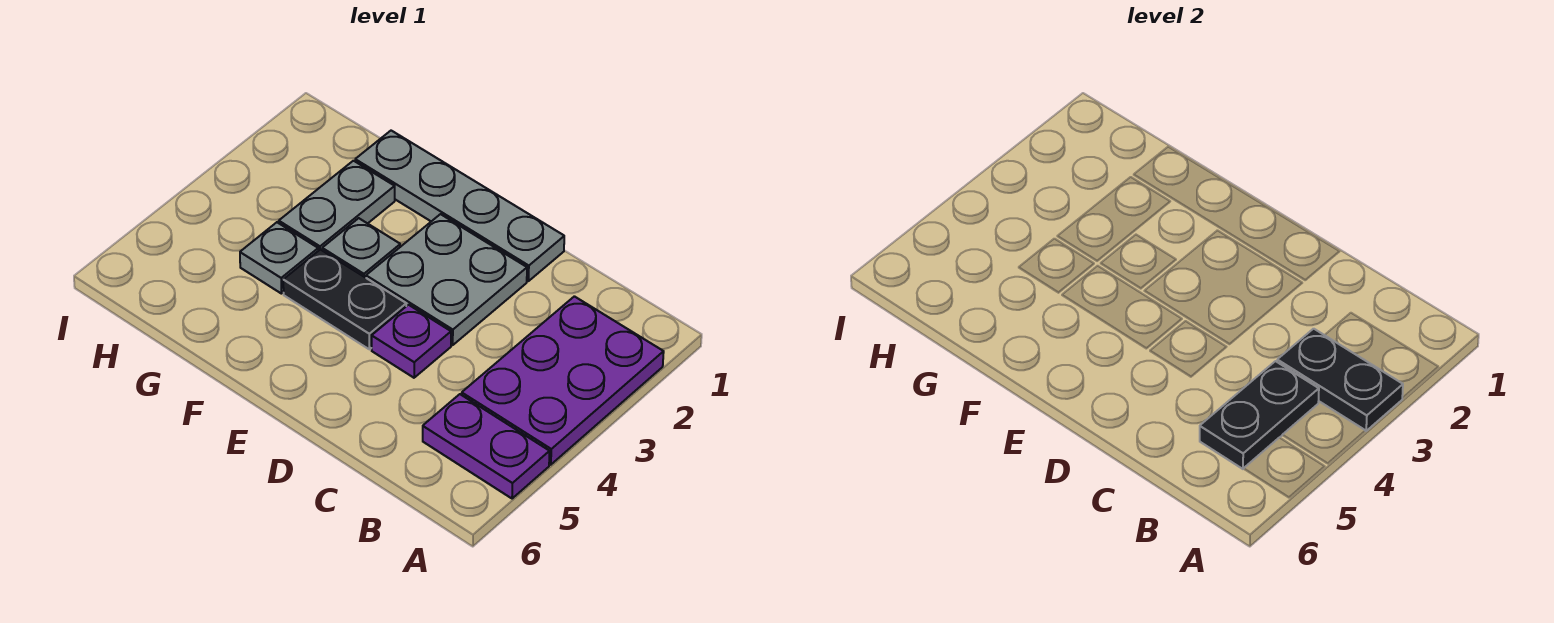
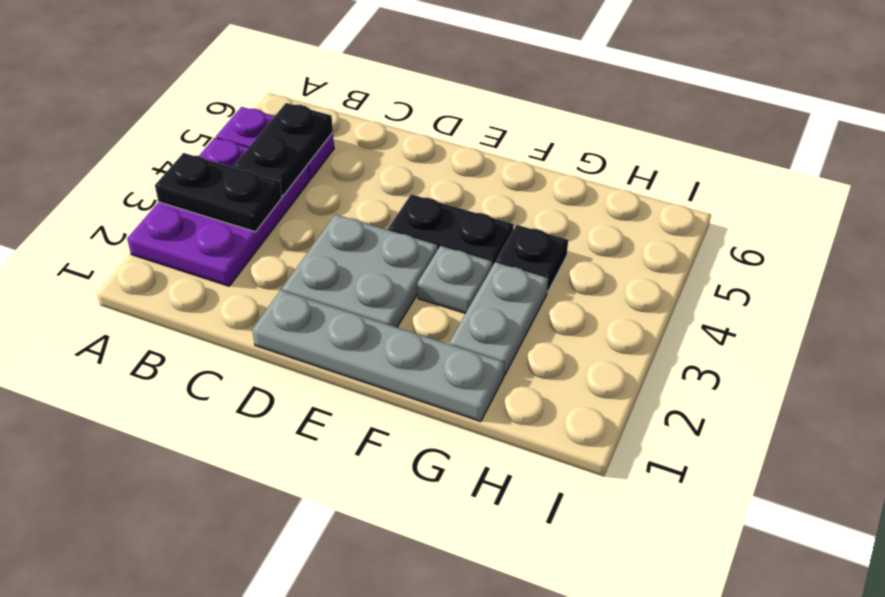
purple plate D4 level 1 -> none
grey plate G4 level 1 -> black plate G4 level 1

